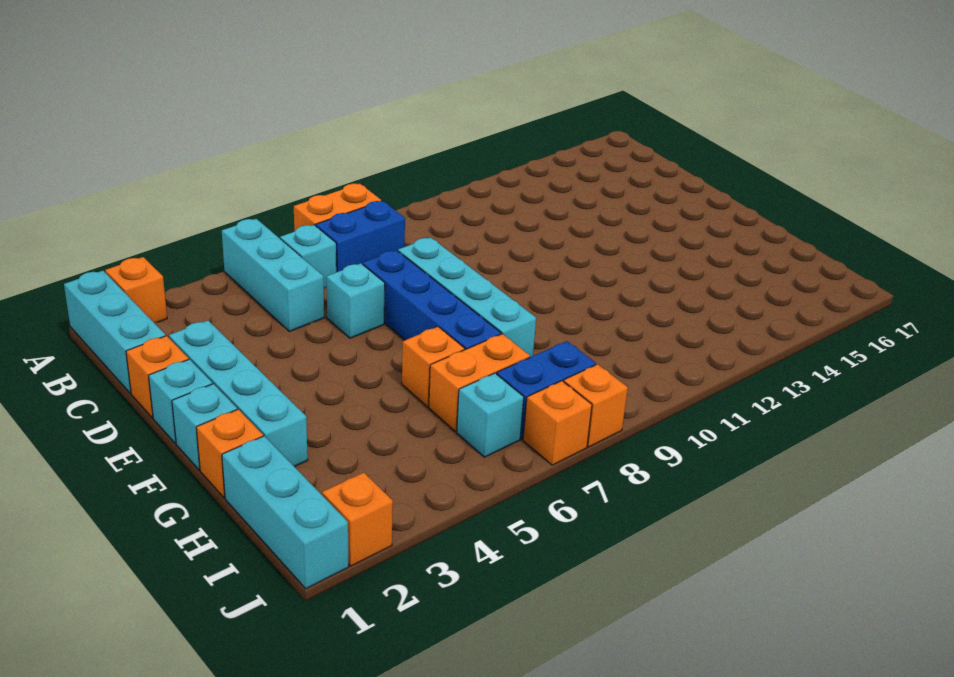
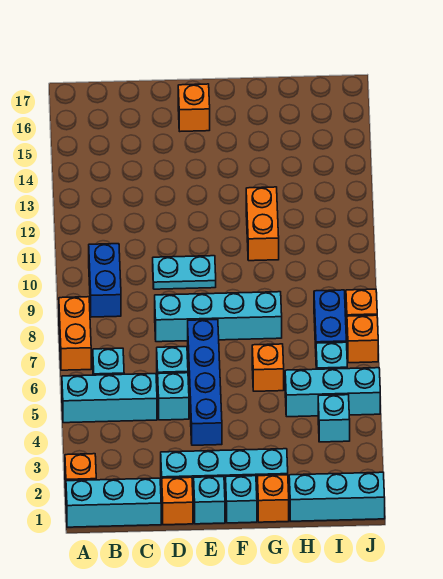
blue brick B7:B8 level 1 -> blue brick B9:B10 level 1
none -> cyan brick D5 level 1
blue brick D7:G7 level 1 -> blue brick E4:E7 level 1
none -> cyan plate D10:E10 level 1
none -> cyan brick H5:J5 level 1
orange brick H6:H7 level 1 -> orange brick G11:G12 level 1
none -> cyan brick I4 level 1
orange brick J2 level 1 -> orange brick E16 level 1

